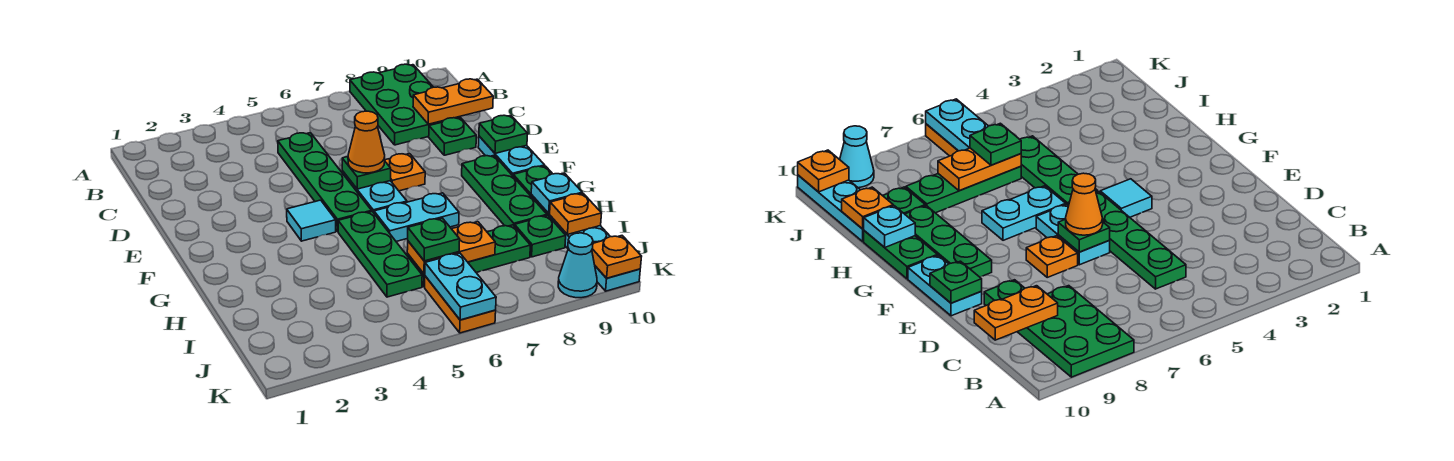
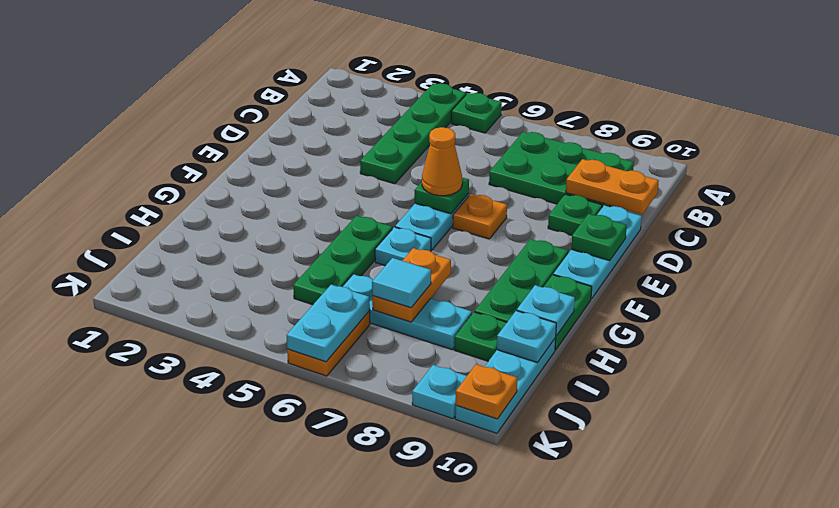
green plate A8:C9 level 1 -> green plate B7:C9 level 1
green plate C5:F5 level 1 -> green plate A4:D4 level 1
cyan plate E10:F10 level 1 -> cyan plate D10:F10 level 1
cyan tile F4 level 1 -> cyan tile I7 level 3
cyan plate G6:G7 level 1 -> cyan plate G6 level 1
green plate I6:I8 level 1 -> cyan plate I6:I8 level 1
orange plate I6:I7 level 2 -> orange plate H7:I7 level 2
green plate I6 level 3 -> green plate A5 level 1
orange plate I10 level 2 -> cyan plate I10 level 2
cyan cone K9 level 1 -> cyan plate K9 level 1

